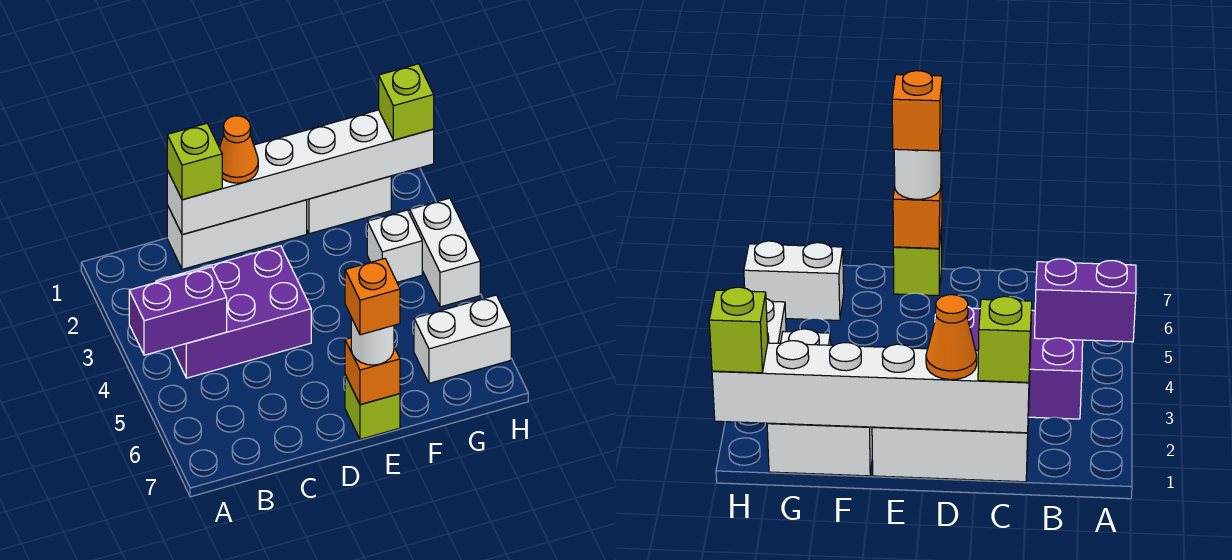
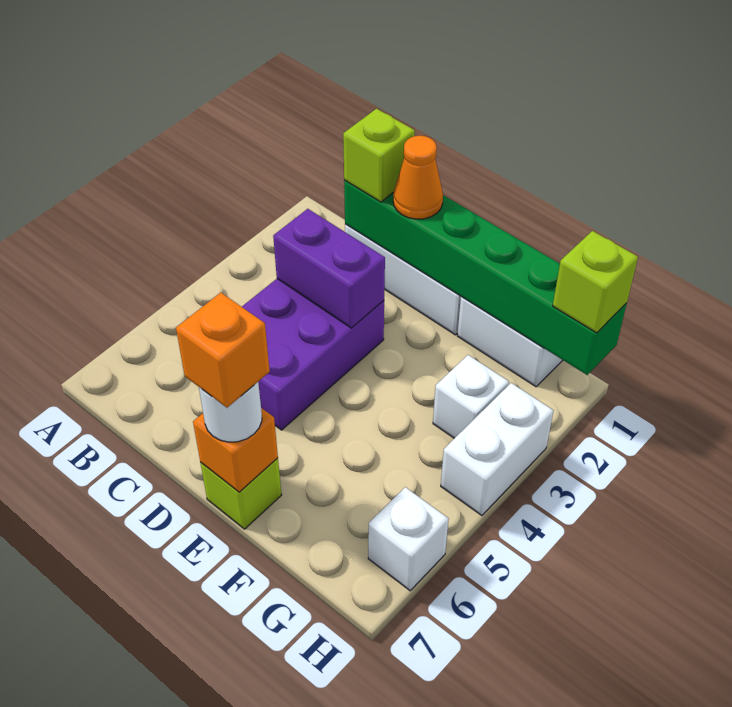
purple brick A4:B4 level 2 -> purple brick C3:D3 level 2
purple brick B3:D4 level 1 -> purple brick C3:D5 level 1
white brick C1:H1 level 2 -> green brick C1:H1 level 2
white brick G6:H6 level 1 -> white brick H6 level 1

